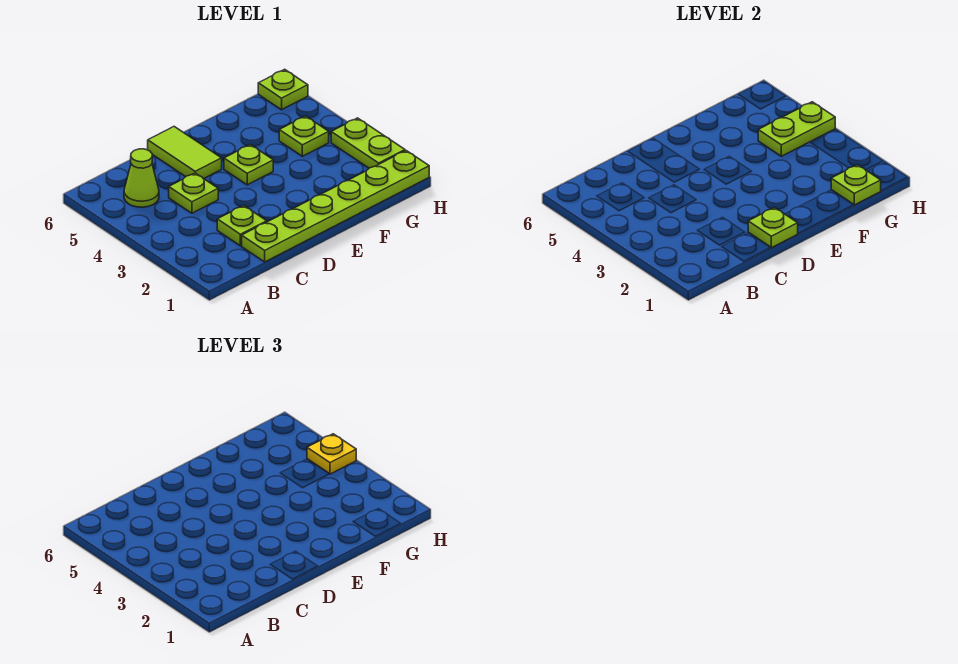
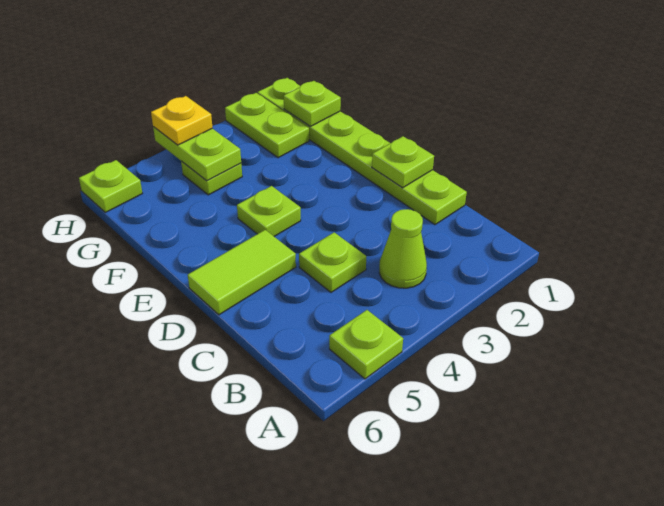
lime cone B5 level 1 -> lime cone B3 level 1
lime plate C2 level 1 -> lime plate A5 level 1
lime plate H2:H3 level 1 -> lime plate G2:H2 level 1

